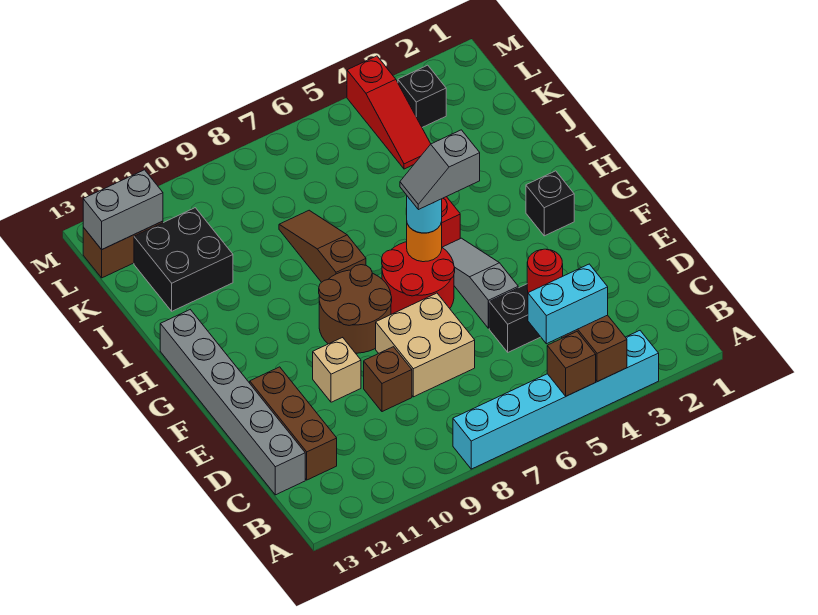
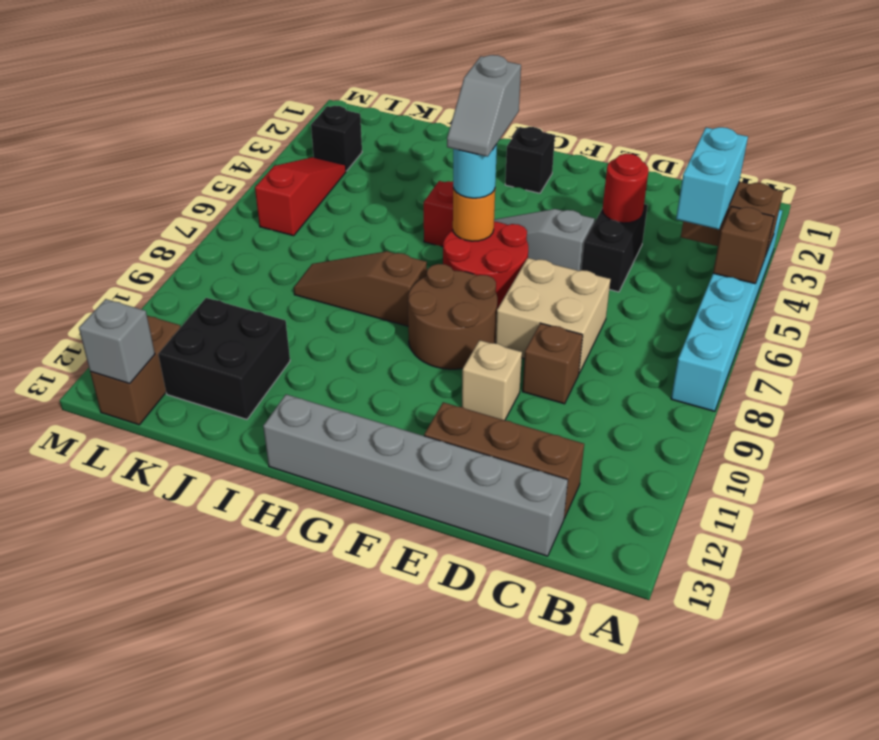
red slope K4:M4 level 1 top M -> red slope L4:L6 level 1 top 6
grey brick L12:L13 level 2 -> grey brick L13 level 2

